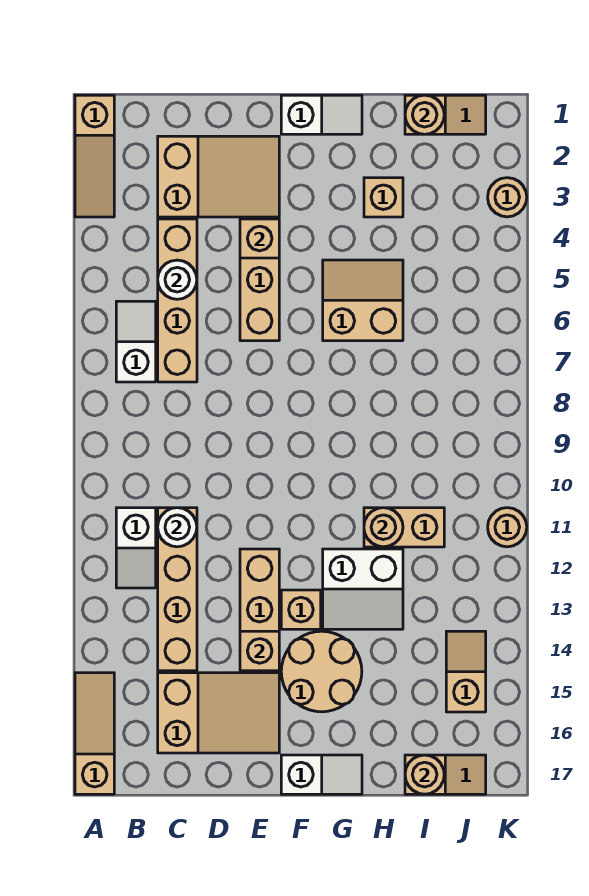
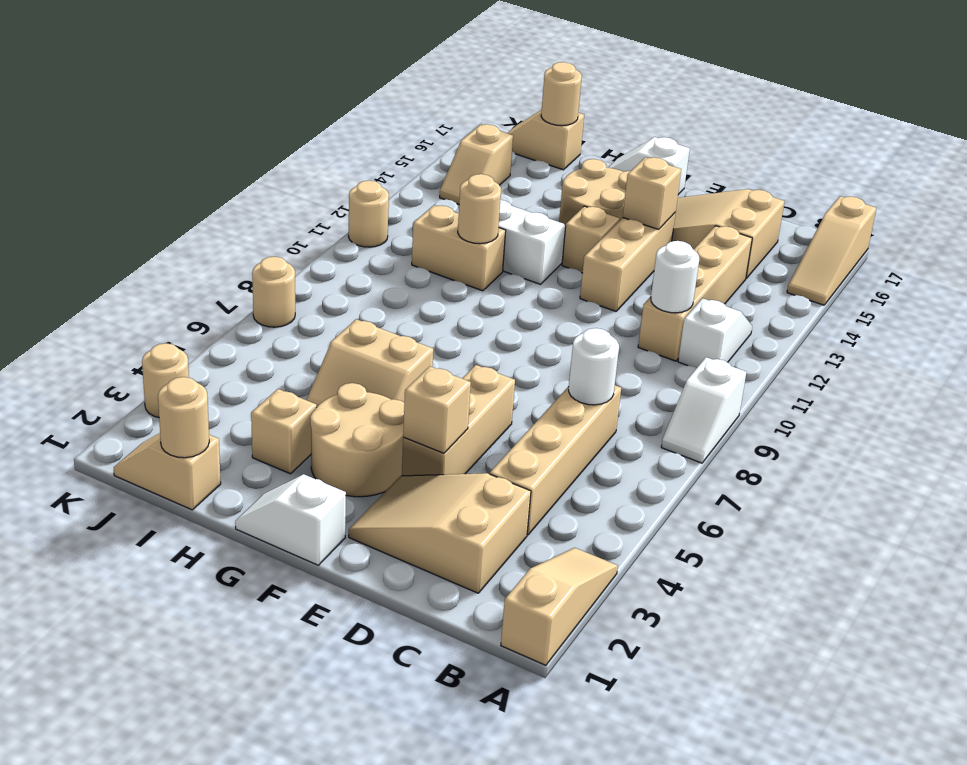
white slope B6:B7 level 1 top 7 -> white slope A8:A9 level 1 top 9
white round brick C5 level 2 -> white round brick C7 level 2
none -> tan round brick F3:G4 level 1
none -> tan round brick K7 level 1

